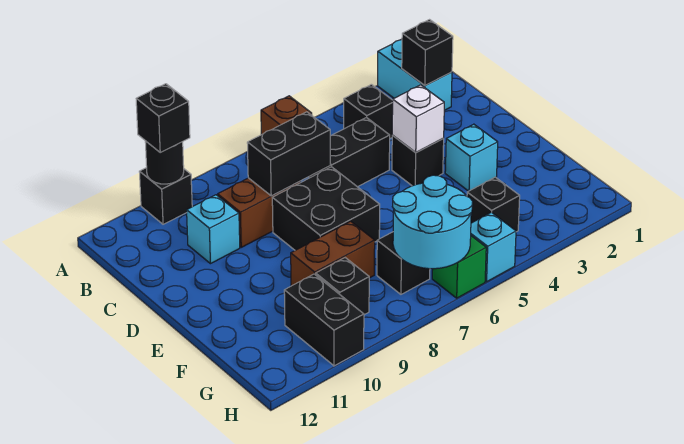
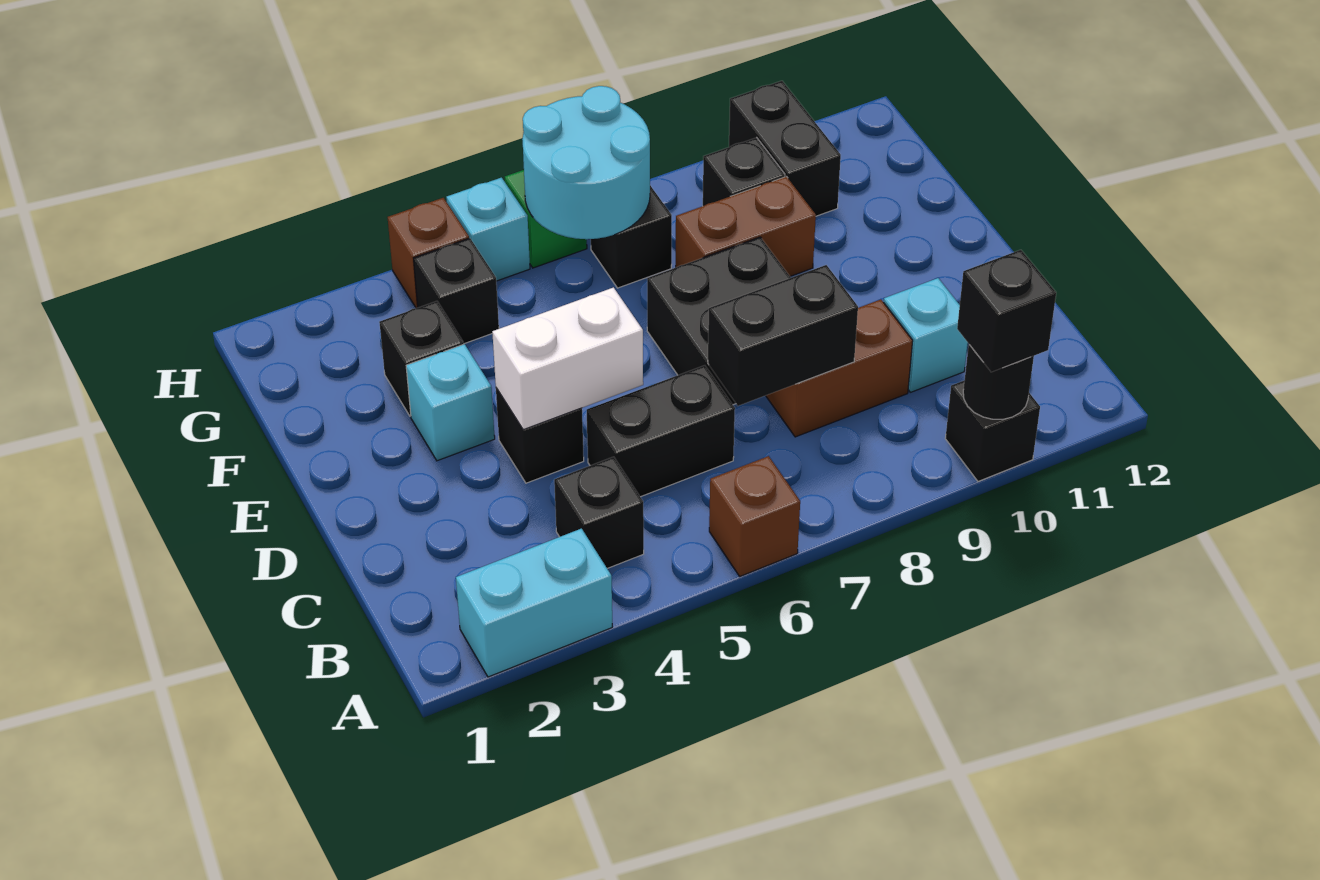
cyan brick A2:B2 level 1 -> cyan brick A2:A3 level 1
black brick B2 level 2 -> black brick F3 level 1
white brick D4 level 2 -> white brick D4:D5 level 2
none -> brown brick H4 level 1

